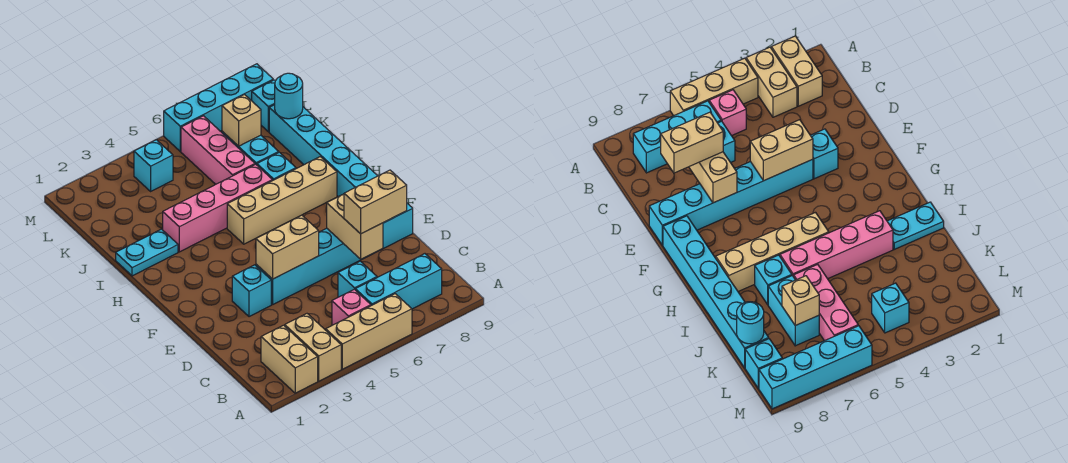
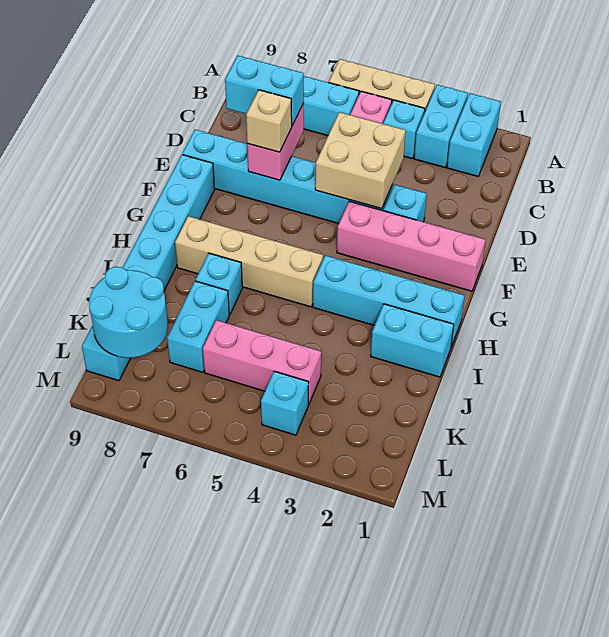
tan brick A2:B2 level 1 -> cyan brick A2:B2 level 1
tan brick A3:B3 level 1 -> cyan brick A3:B3 level 1
cyan brick C6 level 1 -> cyan brick B4 level 1
tan brick D7:E7 level 2 -> pink brick D7:E7 level 2
tan brick D7:D8 level 3 -> cyan brick D7:D8 level 3
tan brick E4:E5 level 2 -> tan brick D4:E5 level 2
cyan plate I1:I2 level 1 -> cyan brick I1:I2 level 1
pink brick I3:I6 level 1 -> pink brick F1:F4 level 1
pink brick J6:L6 level 1 -> pink brick K4:K6 level 1
tan brick K7 level 2 -> tan brick E7 level 3
cyan round brick K9 level 2 -> cyan round brick K8:L9 level 2
cyan brick M6:M9 level 1 -> cyan brick H1:H4 level 1

